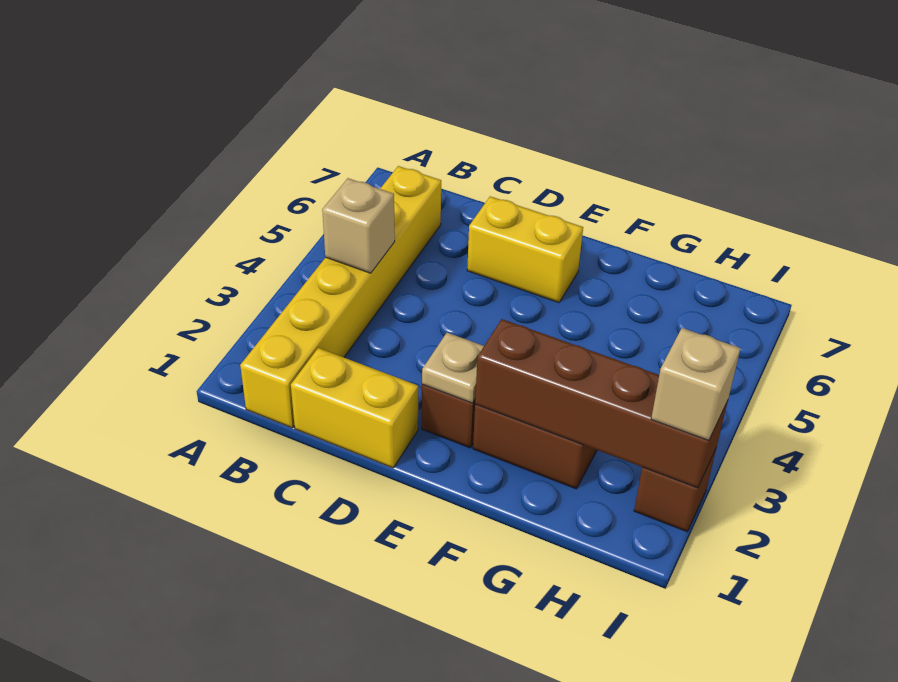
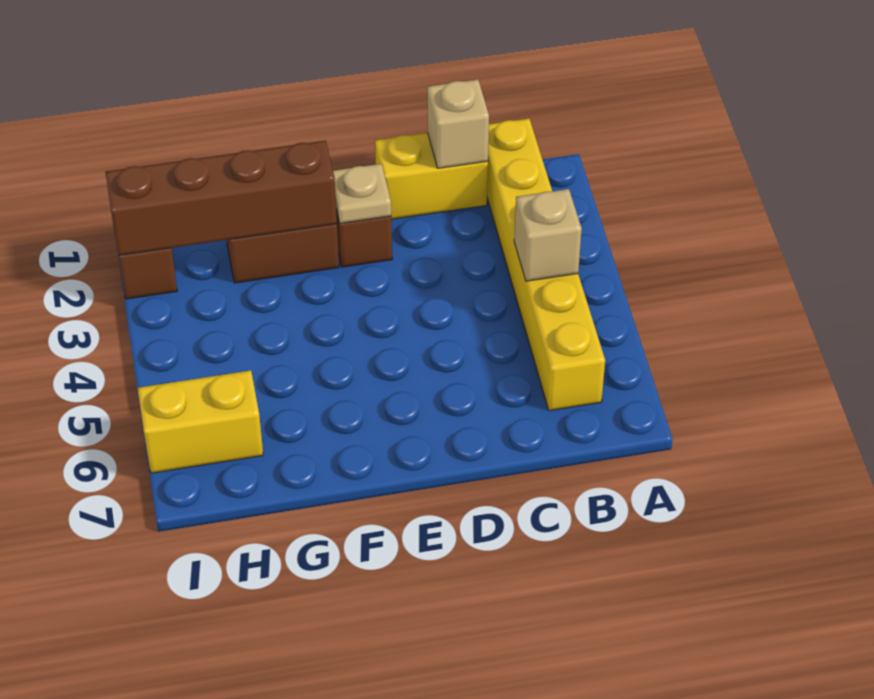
yellow brick D6:E6 level 1 -> yellow brick H6:I6 level 1
tan brick I2 level 3 -> tan brick C1 level 2

